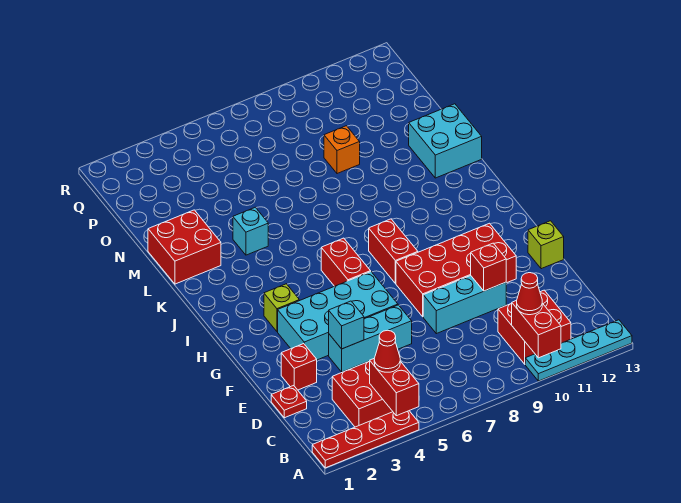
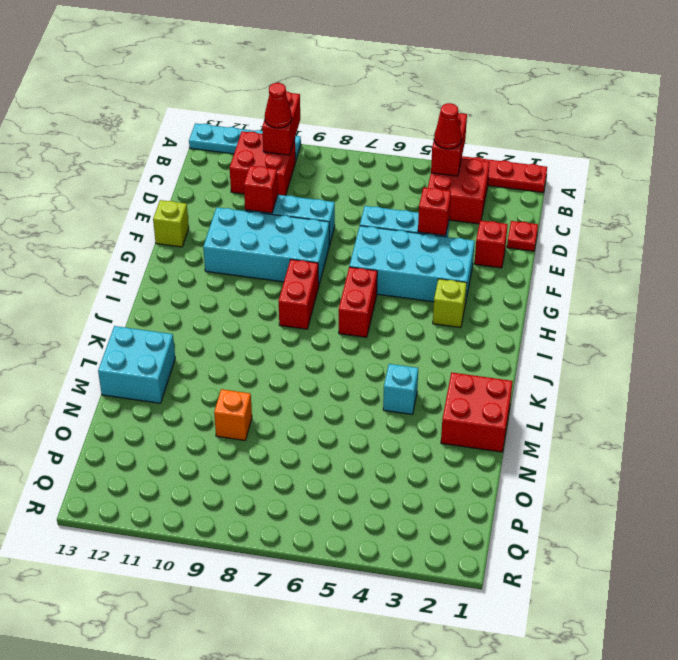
cyan brick E4 level 2 -> red brick E4 level 2
red brick F8:G11 level 1 -> cyan brick F8:G11 level 1

